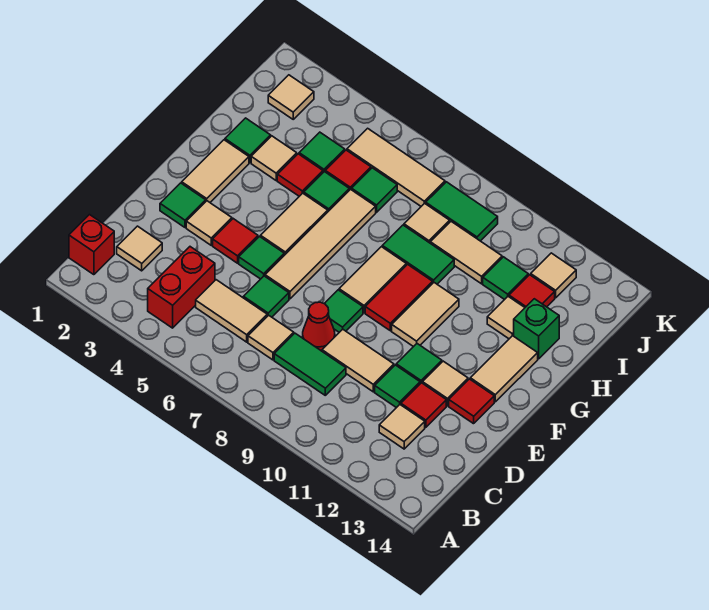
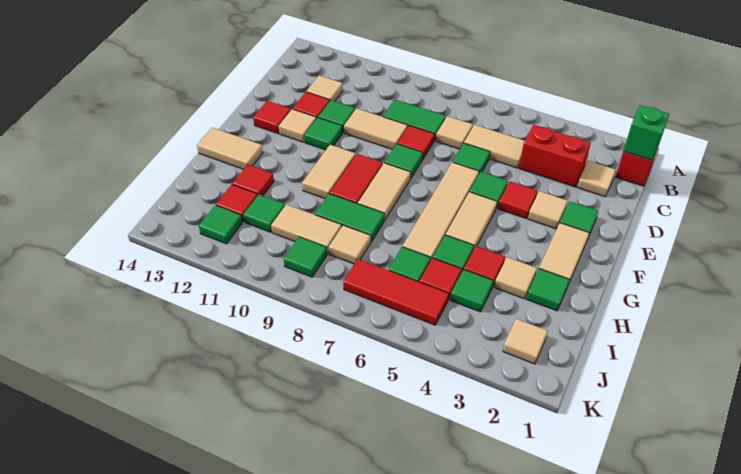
red brick B4:C4 level 1 -> red brick C3:C4 level 1
red cone D8 level 1 -> red tile D8 level 1
tan tile F13:G13 level 1 -> tan tile G13:G14 level 1
tan tile H12 level 1 -> red tile H12 level 1
green brick H13 level 1 -> green brick B1 level 2
tan tile J5:J7 level 1 -> red tile J5:J7 level 1
green tile J8:J9 level 1 -> green tile J9 level 1
tan tile J12 level 1 -> green tile J12 level 1

